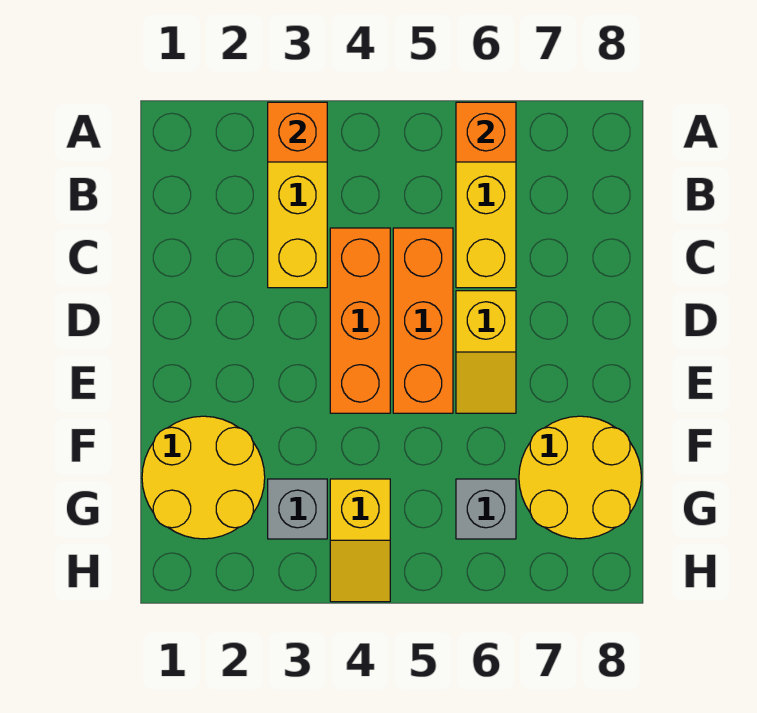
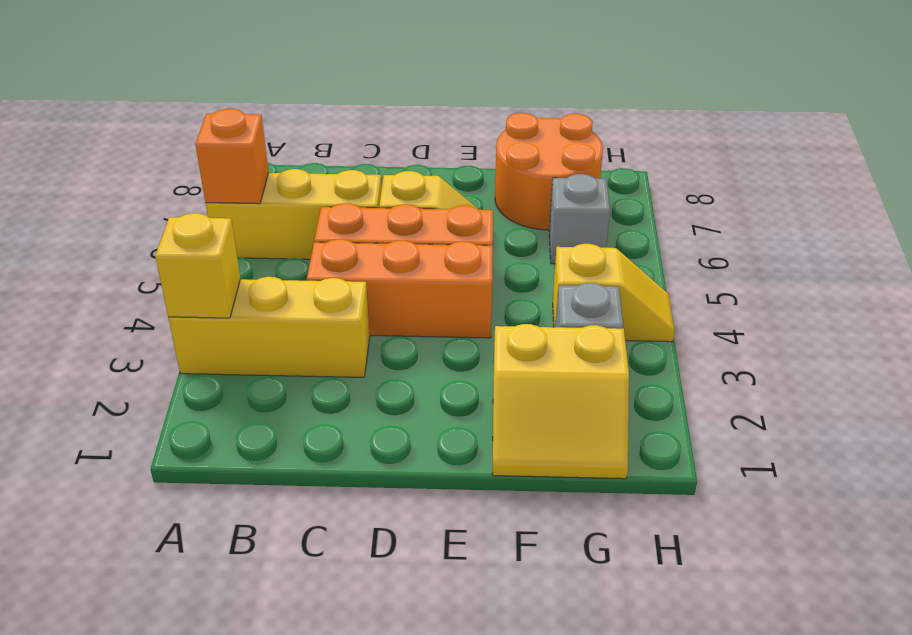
orange brick A3 level 2 -> yellow brick A3 level 2
yellow round brick F1:G2 level 1 -> yellow slope F1:G2 level 1 top 2
yellow round brick F7:G8 level 1 -> orange round brick F7:G8 level 1

